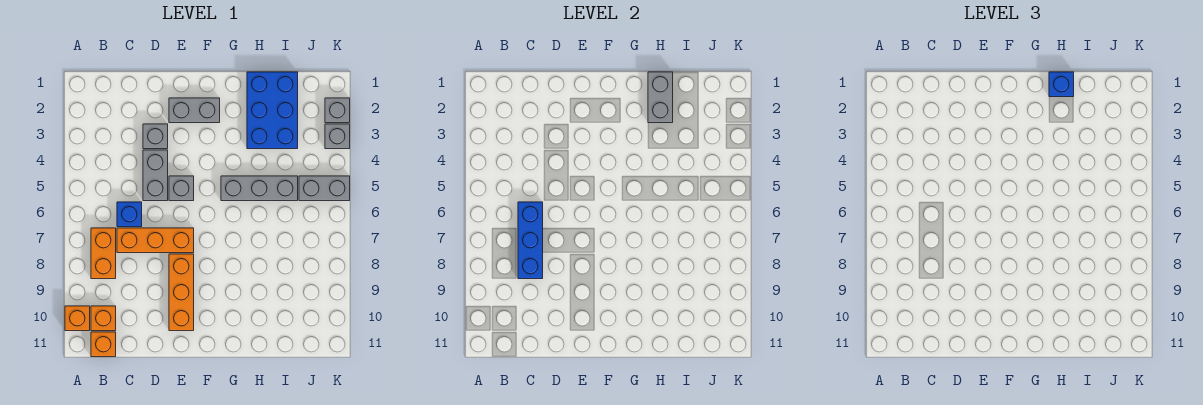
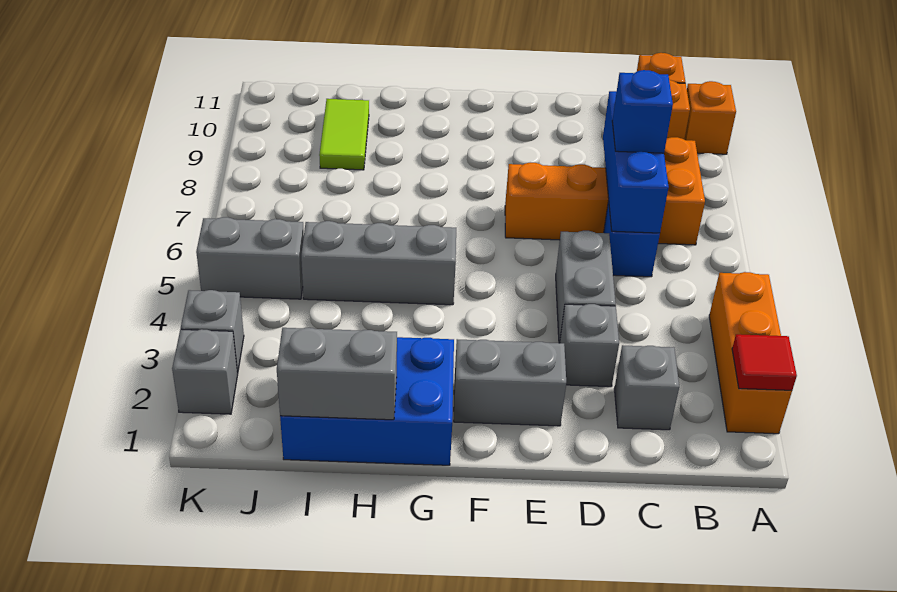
none -> red tile A2 level 2
grey brick E5 level 1 -> grey brick C2 level 1
orange brick E8:E10 level 1 -> orange brick A2:A4 level 1
blue brick H1:I3 level 1 -> blue brick G1:I2 level 1
grey brick H1:H2 level 2 -> grey brick H1:I1 level 2
blue brick H1 level 3 -> blue brick C7 level 3
none -> lime tile I9:I10 level 1

